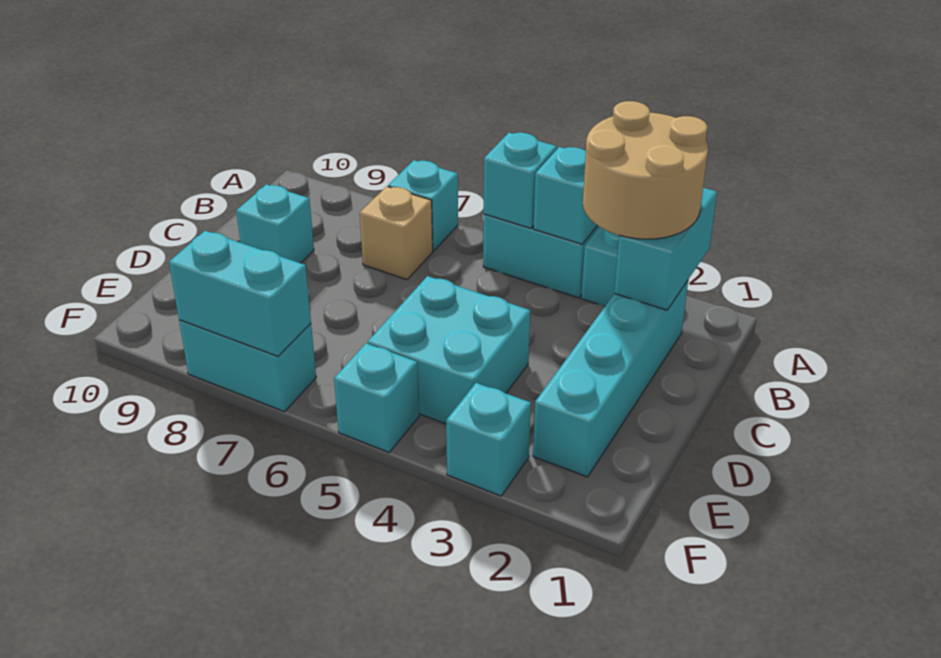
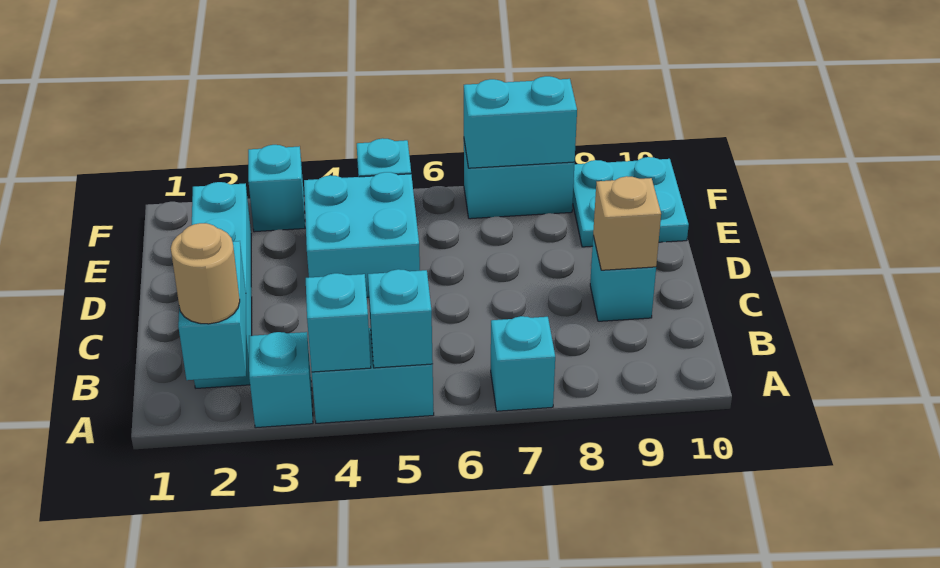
tan round brick A2:B3 level 3 -> tan round brick A2 level 3
tan brick B7 level 1 -> tan brick C9 level 2
none -> cyan plate E9:F10 level 1

